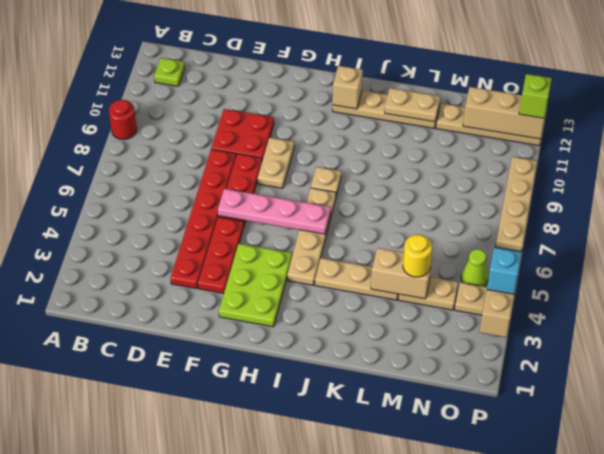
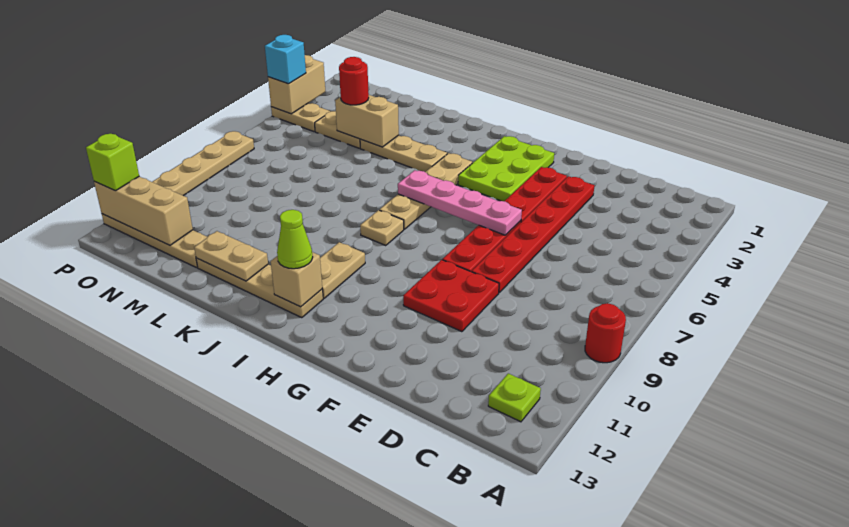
tan plate G8:G9 level 1 -> tan plate I10:I11 level 1
yellow round brick M4 level 3 -> red round brick M4 level 3
lime cone O5 level 1 -> lime cone I12 level 3

